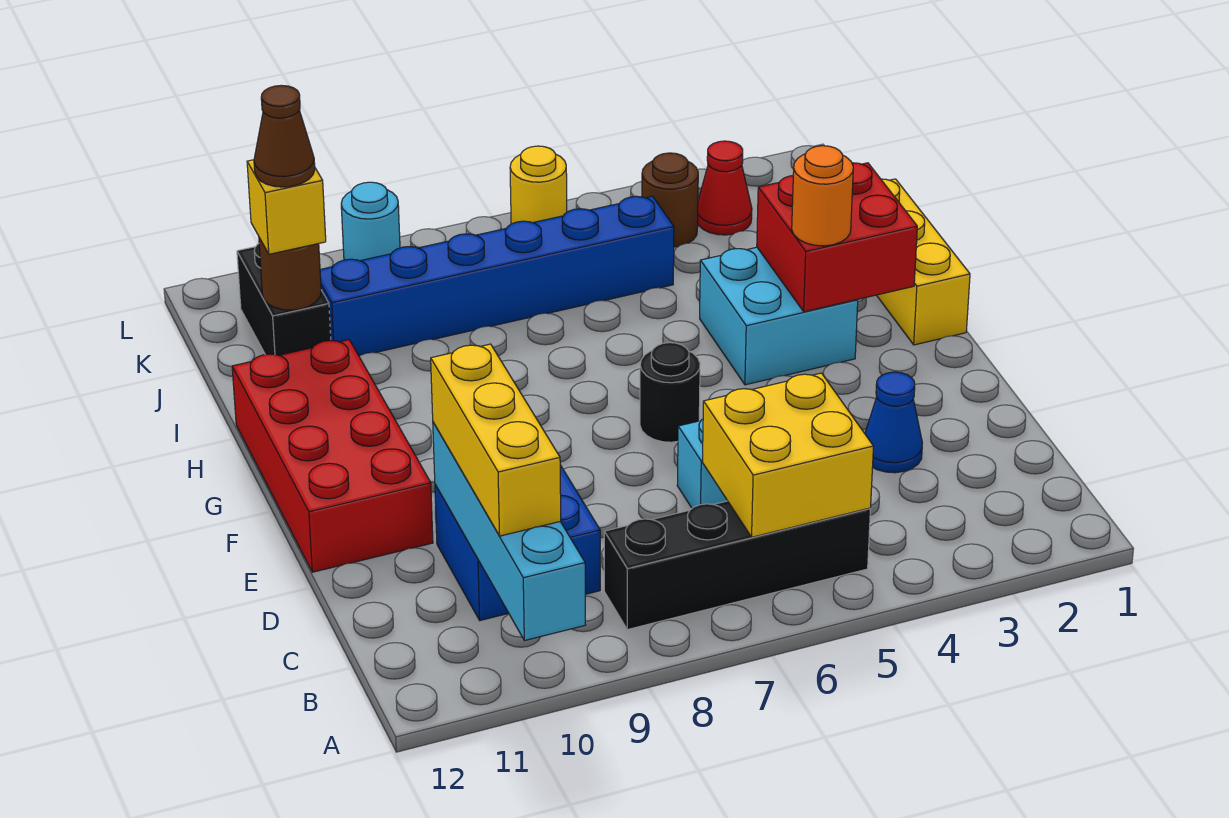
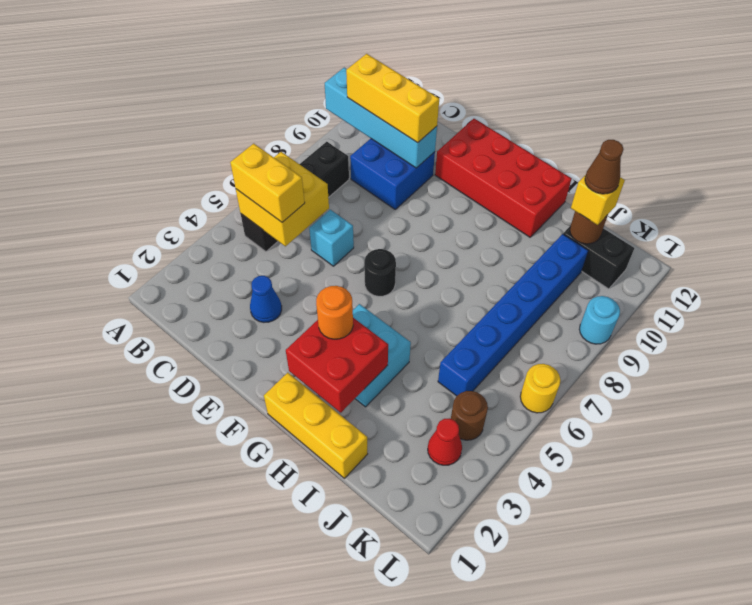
none -> yellow brick B5:C5 level 3

